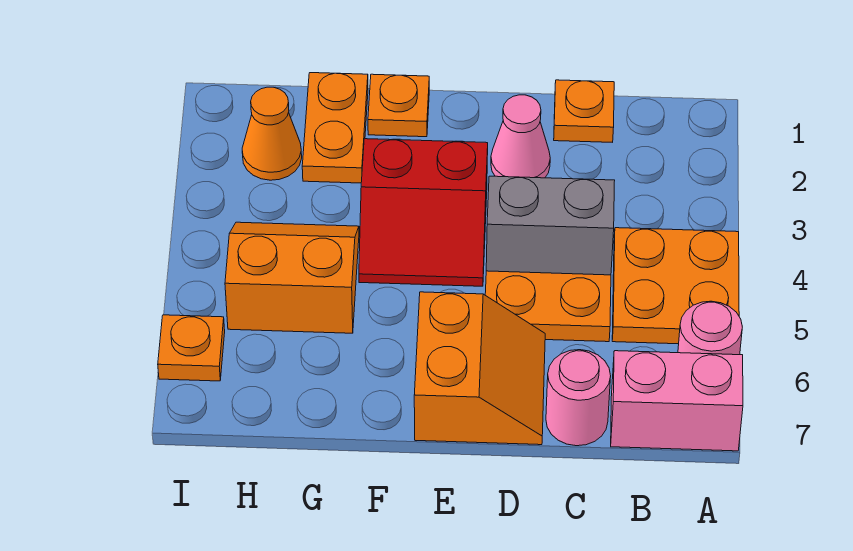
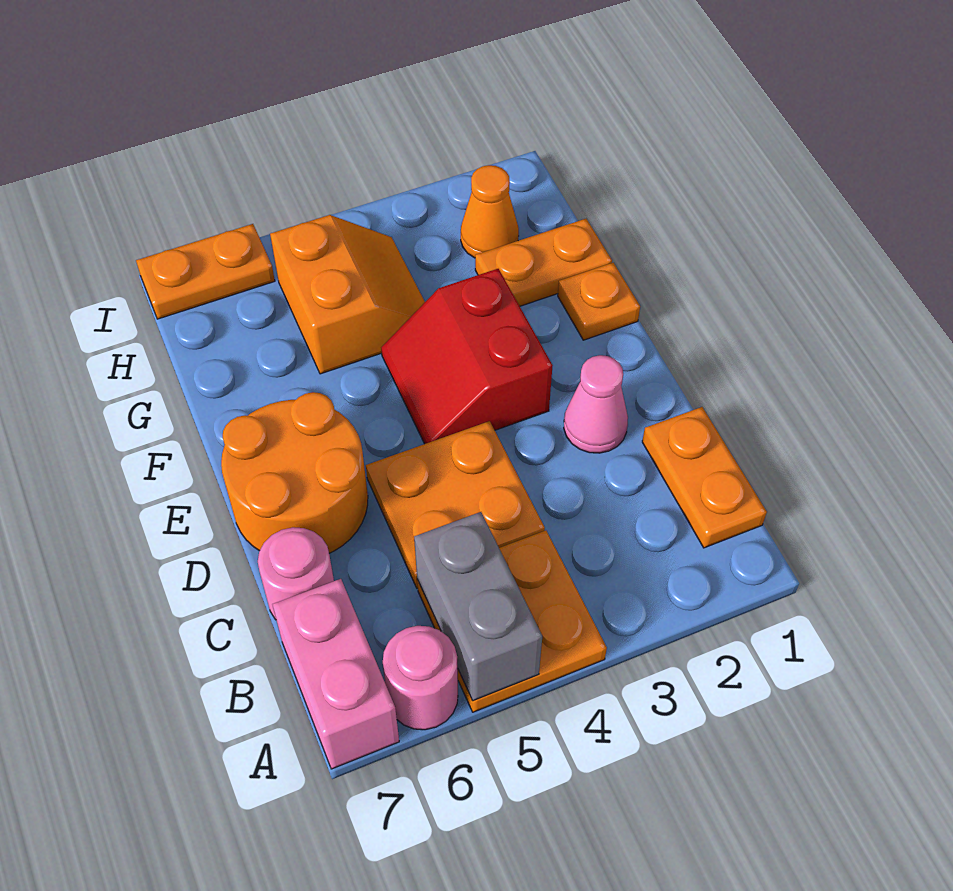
orange plate C1 level 1 -> orange plate B1:C1 level 1
grey brick C4:D4 level 2 -> grey brick A5:B5 level 2
orange slope D6:E7 level 1 top E -> orange round brick D6:E7 level 1
orange plate I6 level 1 -> orange plate I6:I7 level 1

